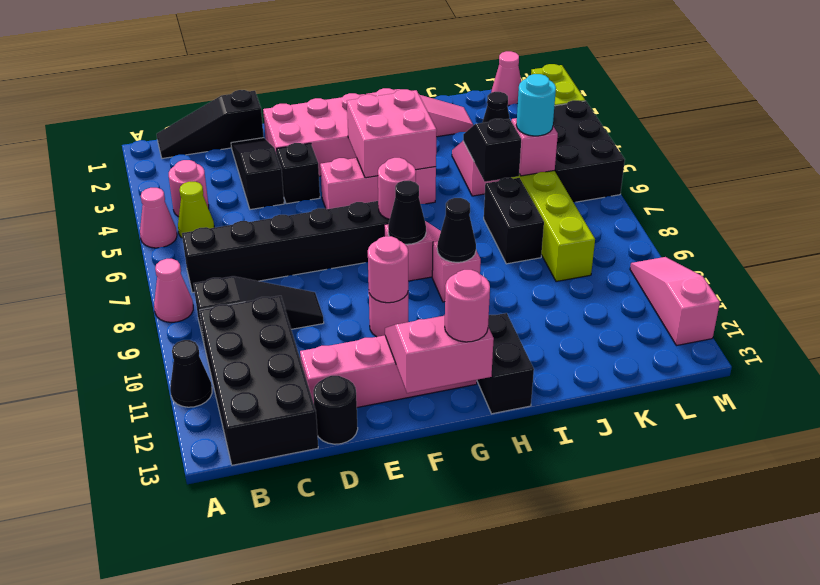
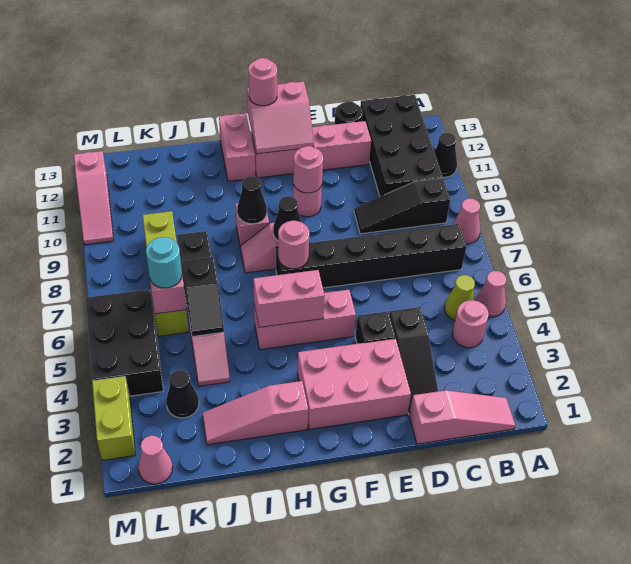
black slope B1:D1 level 1 top D -> pink slope B1:D1 level 1 top D
pink brick G4:H5 level 2 -> pink brick G5:H5 level 2
black brick H12:H13 level 1 -> pink brick H12:H13 level 1

